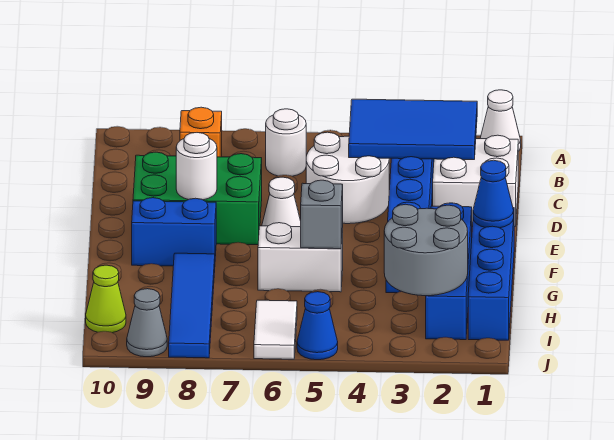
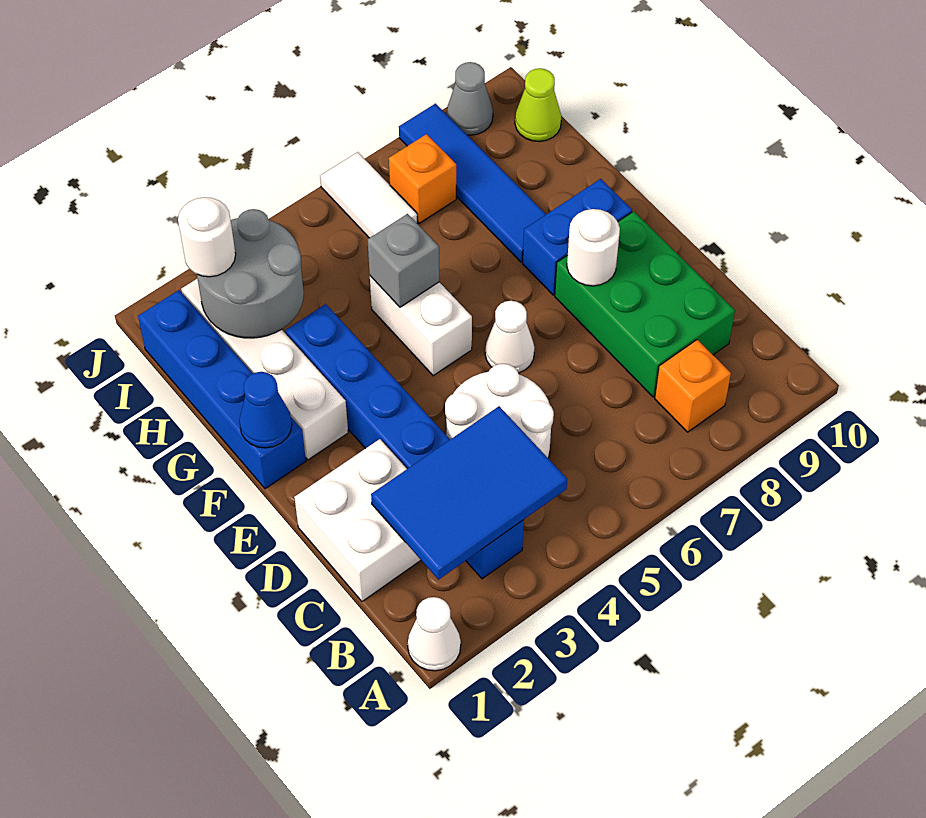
white round brick B6 level 1 -> white round brick I2 level 3
green brick D7:E9 level 1 -> green brick C8:E9 level 1
blue brick F2:I2 level 1 -> white brick F2:I2 level 1
white brick G5:G6 level 1 -> white brick F5:G5 level 1
none -> orange brick I7 level 1
blue cone J5 level 1 -> none

